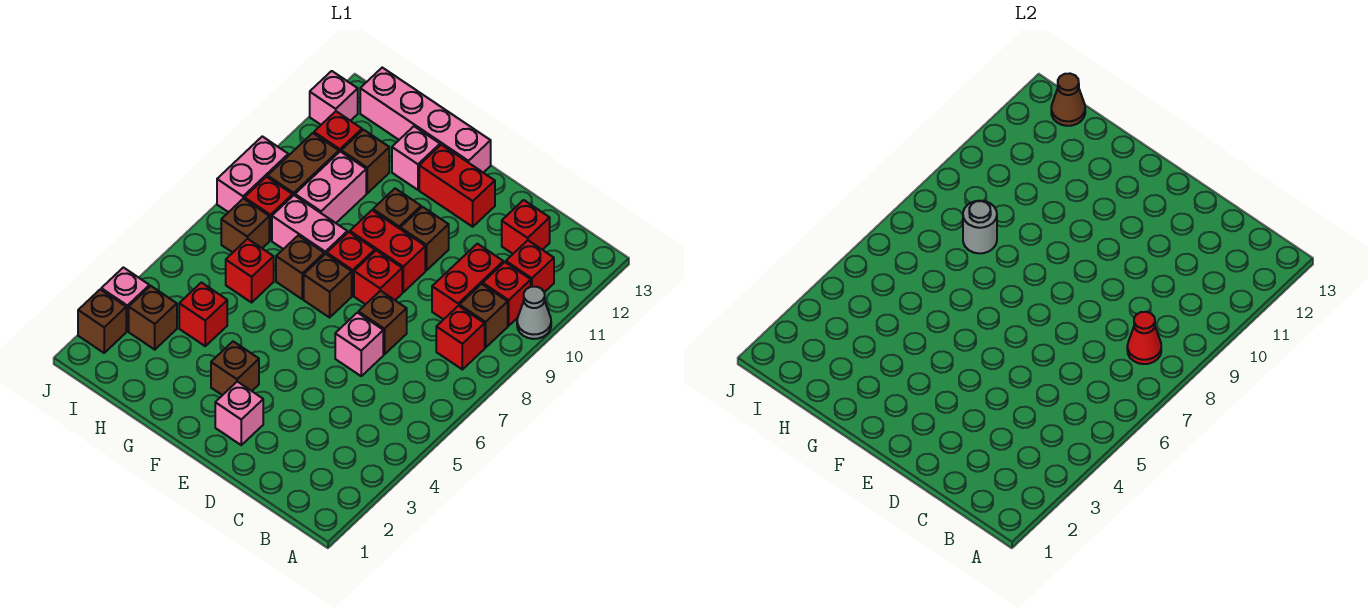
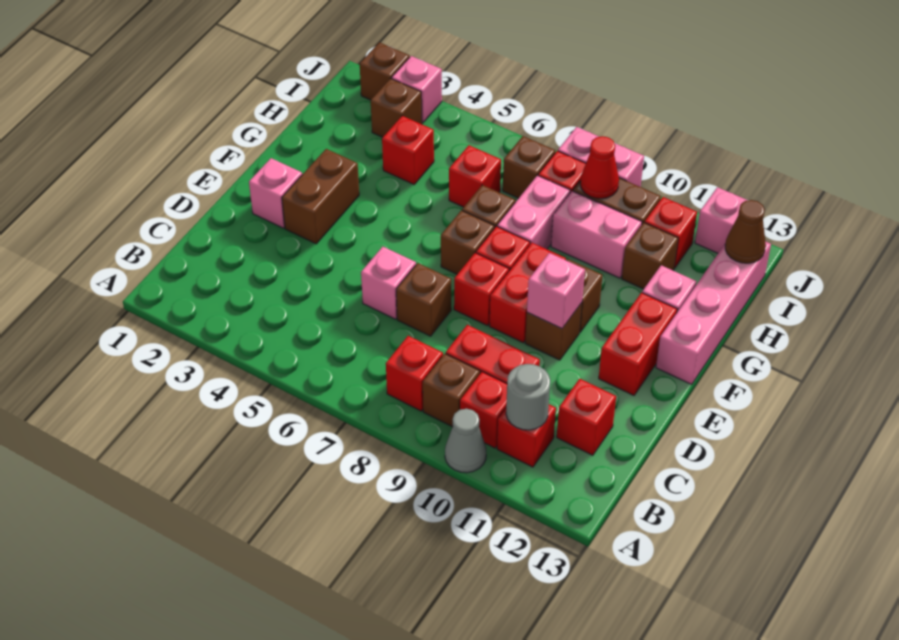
red cone B8 level 2 -> red cone I9 level 2
none -> pink brick E10 level 2
brown brick F3 level 1 -> brown brick E3:F3 level 1
grey round brick H8 level 2 -> grey round brick B11 level 2

